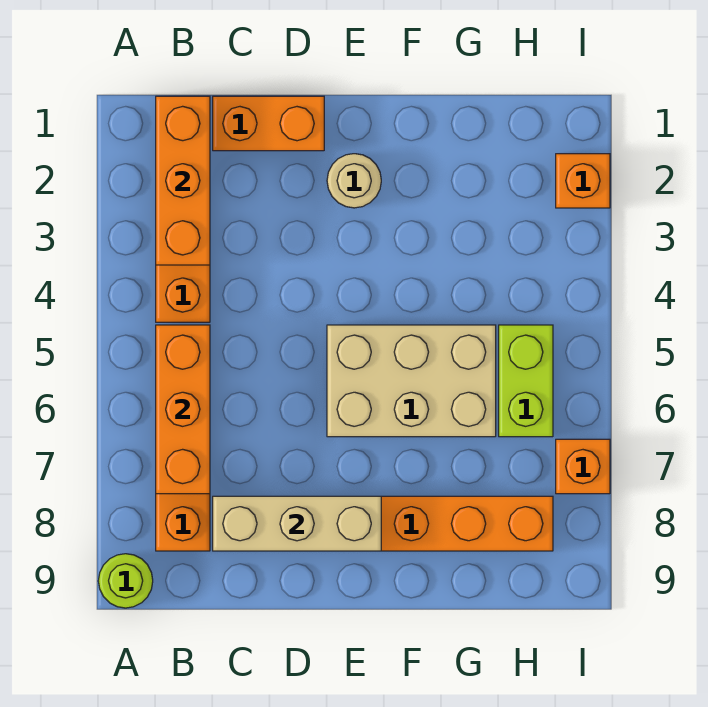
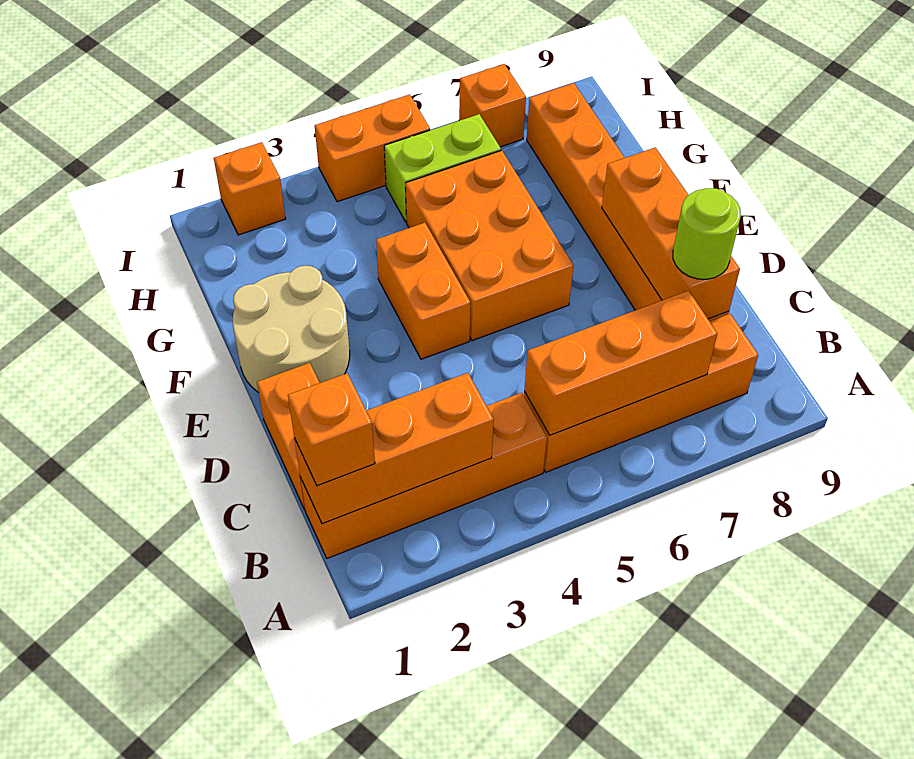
lime round brick A9 level 1 -> lime round brick C8 level 3
none -> orange brick B1 level 3
tan brick C8:E8 level 2 -> orange brick C8:E8 level 2
tan round brick E2 level 1 -> tan round brick E1:F2 level 1
none -> orange brick E4:F4 level 1
tan brick E5:G6 level 1 -> orange brick E5:G6 level 1
none -> orange brick I4:I5 level 1

